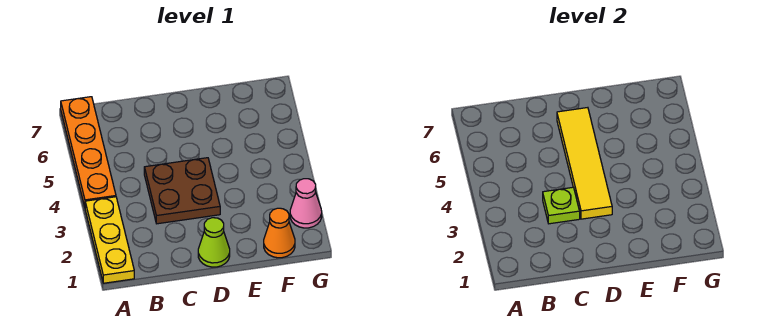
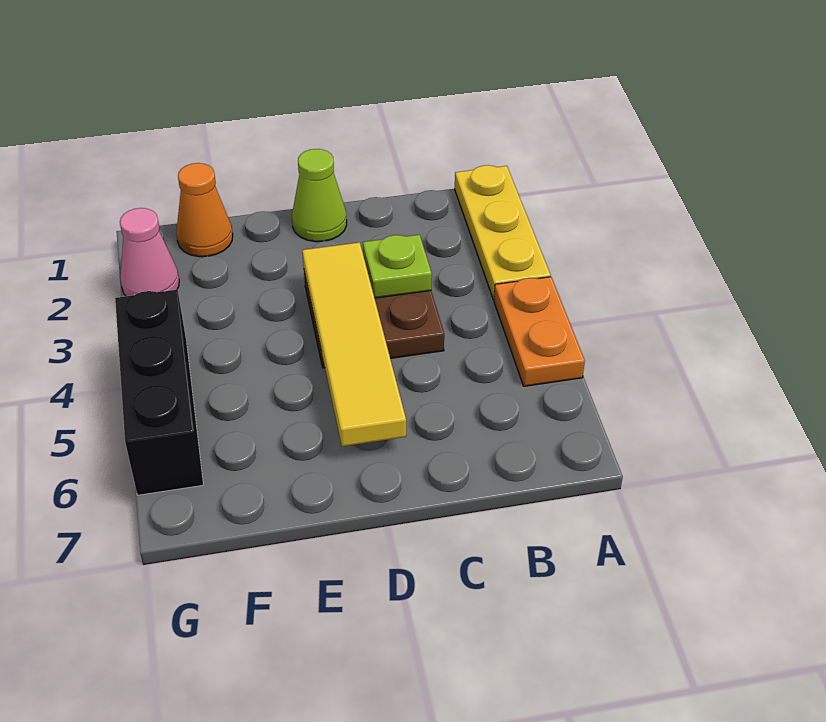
orange plate A4:A7 level 1 -> orange plate A4:A5 level 1
none -> black brick G4:G6 level 1

